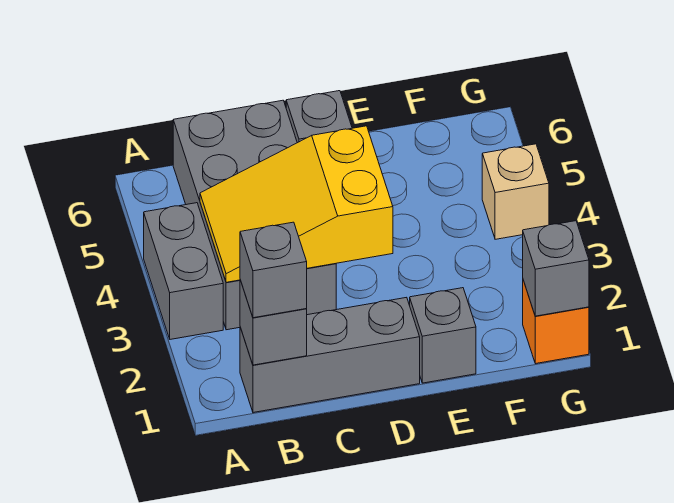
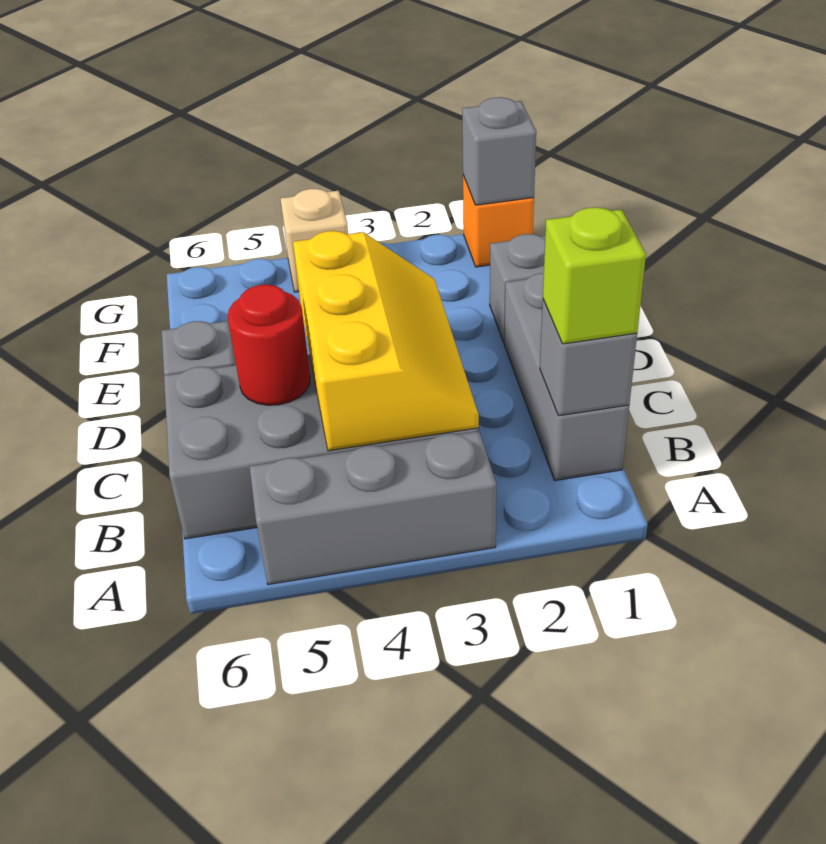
grey brick A3:A4 level 1 -> grey brick A3:A5 level 1
grey brick B1 level 3 -> lime brick B1 level 3
yellow slope B3:D4 level 2 top D -> yellow slope B3:D4 level 2 top 4
none -> red round brick C5 level 2

